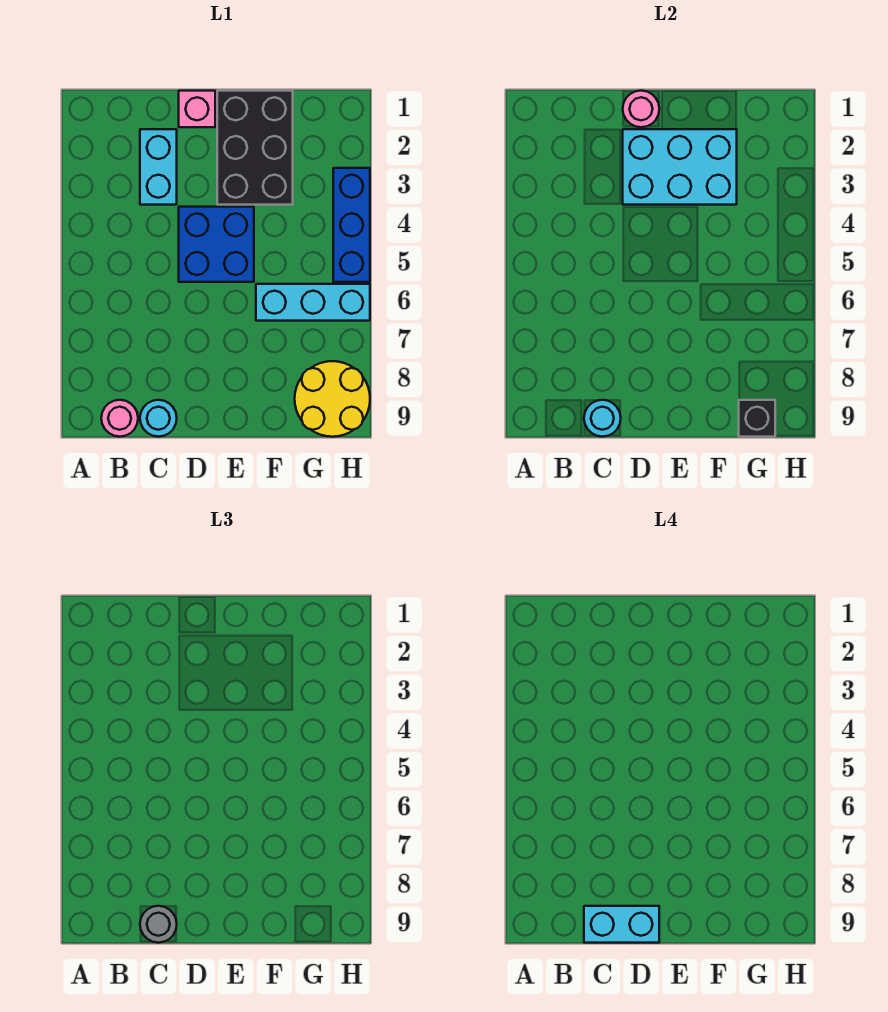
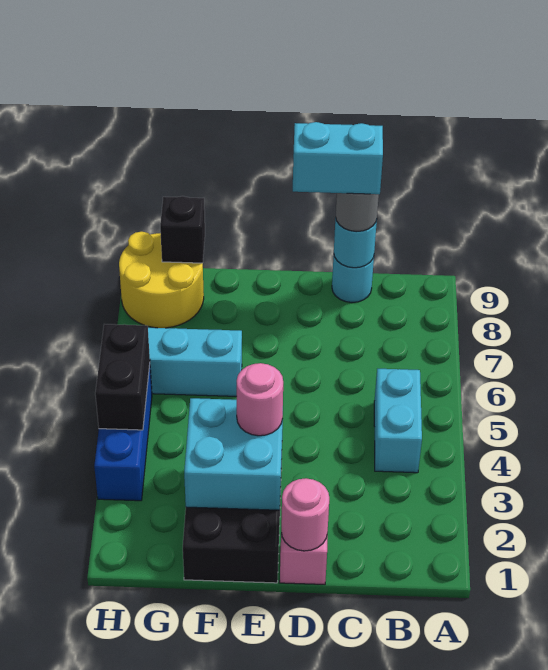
pink round brick B9 level 1 -> pink round brick E3 level 3
cyan brick C2:C3 level 1 -> cyan brick B4:B5 level 1
cyan brick D2:F3 level 2 -> cyan brick E2:F3 level 2
blue brick D4:E5 level 1 -> none
none -> black brick H4:H5 level 2

